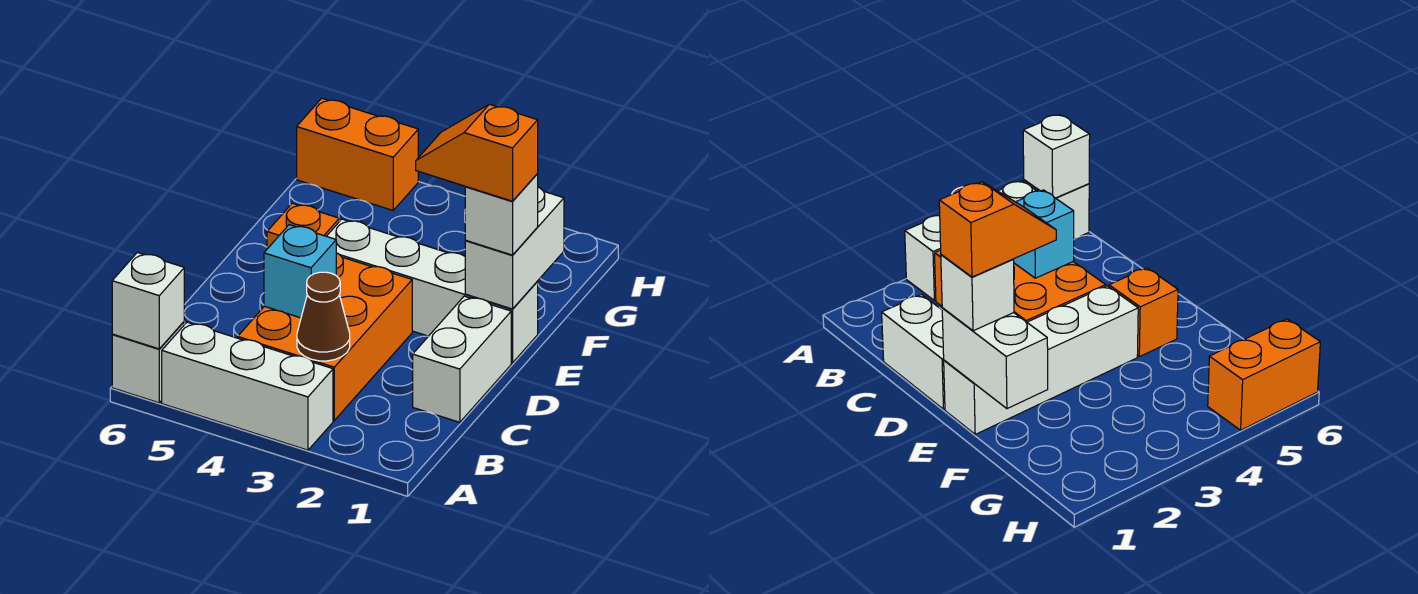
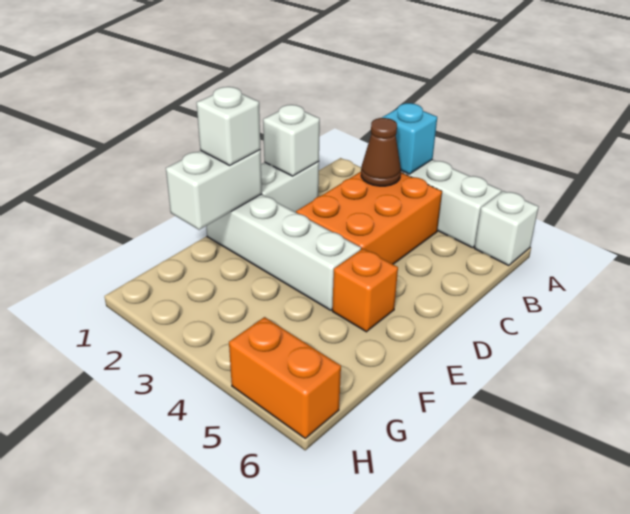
white brick A6 level 2 -> white brick C1 level 2
cyan brick C4 level 2 -> cyan brick A3 level 2
orange slope E1:E2 level 4 top 1 -> none

